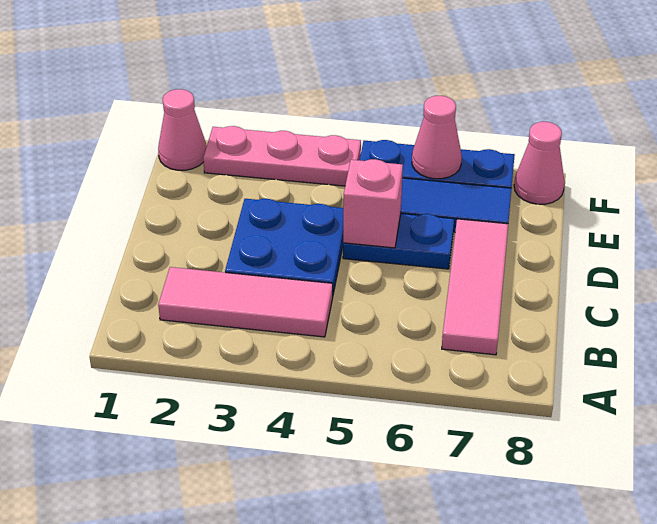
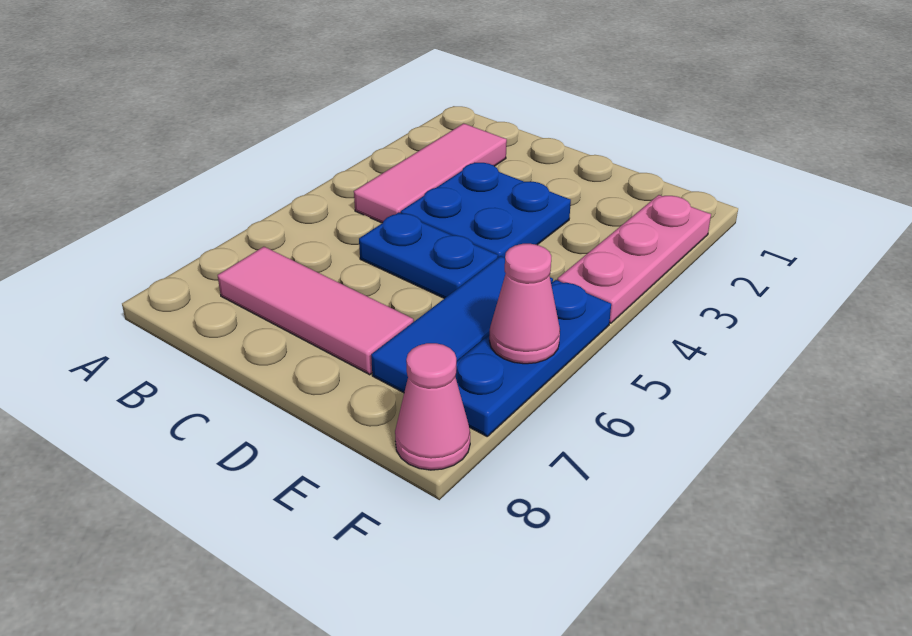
blue plate D5:D6 level 1 -> blue plate C5:D5 level 1
pink brick D5 level 2 -> none
pink cone F1 level 1 -> none

